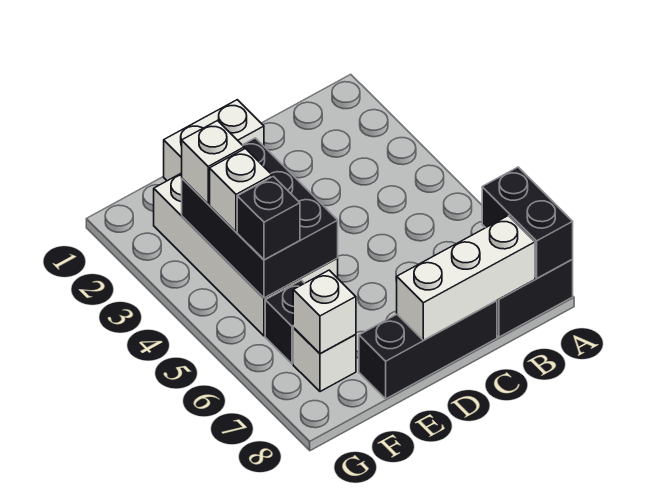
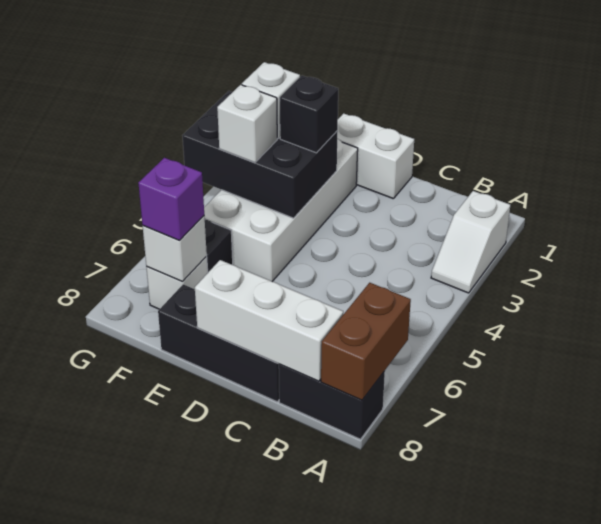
none -> white slope A2:A3 level 1 top 2
black brick A7:A8 level 2 -> brown brick A7:A8 level 2
black brick E3:F5 level 2 -> black brick E3:G4 level 2
black brick F5 level 3 -> black brick E3 level 3
none -> purple brick F7 level 3

